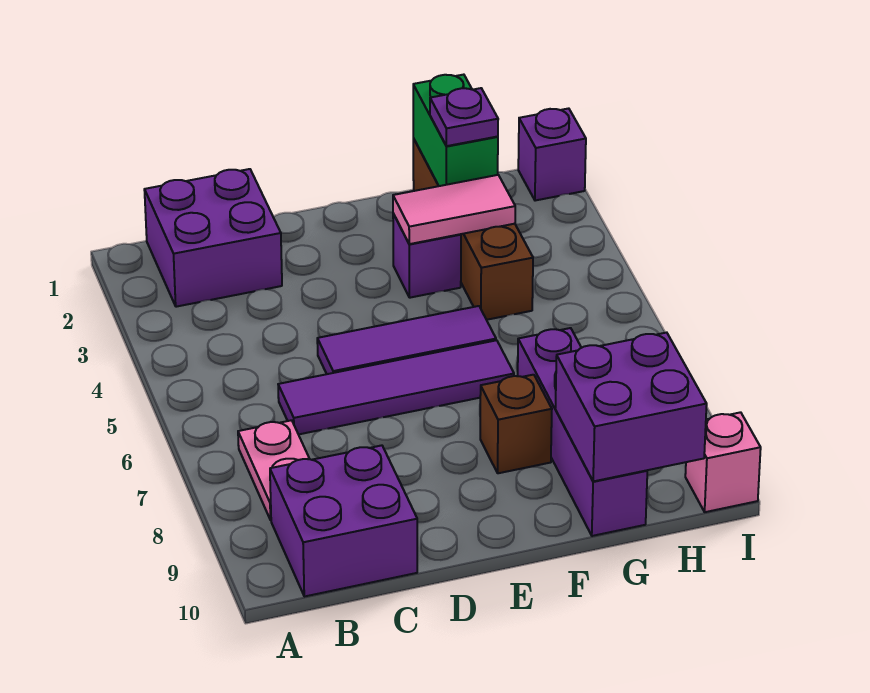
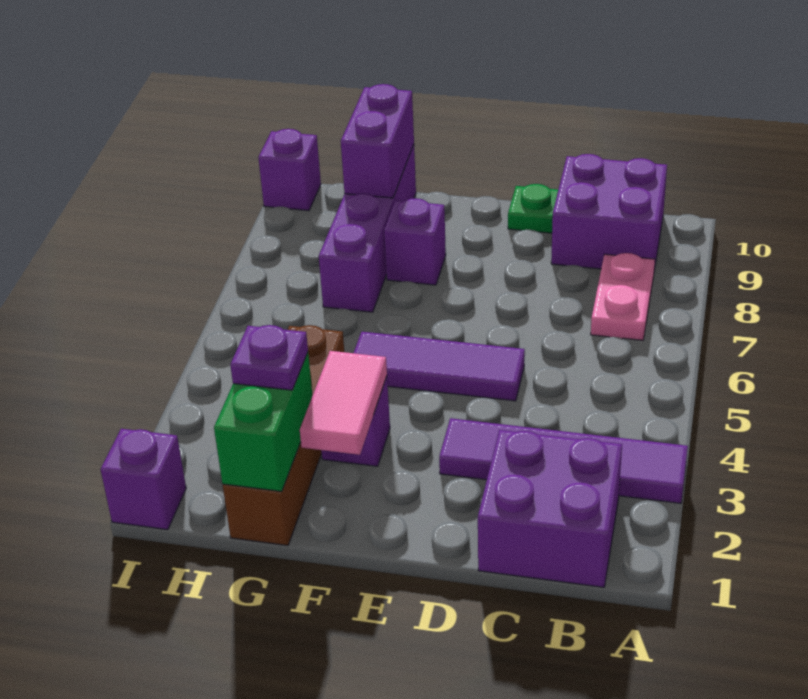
purple tile C6:F6 level 1 -> purple tile A3:D3 level 1
none -> green plate D10 level 1
pink tile F3:G3 level 2 -> pink tile F2:F3 level 2
brown brick F8 level 1 -> purple brick F8 level 1
purple brick G9:H10 level 2 -> purple brick G9:G10 level 2
pink brick I10 level 1 -> purple brick I10 level 1

